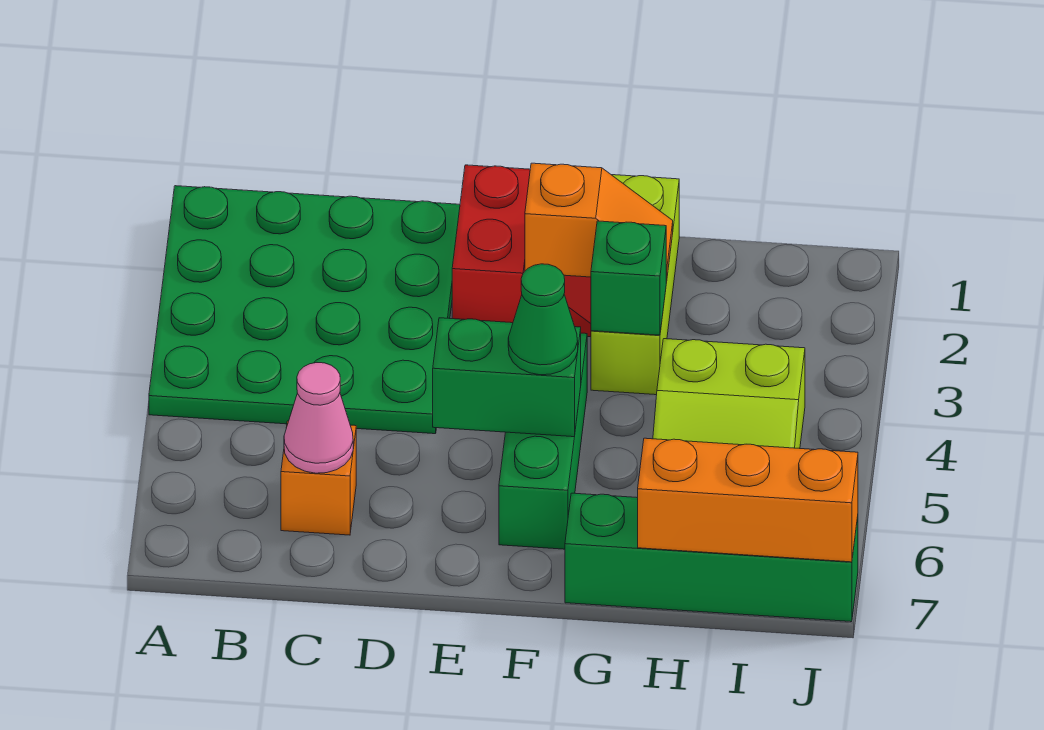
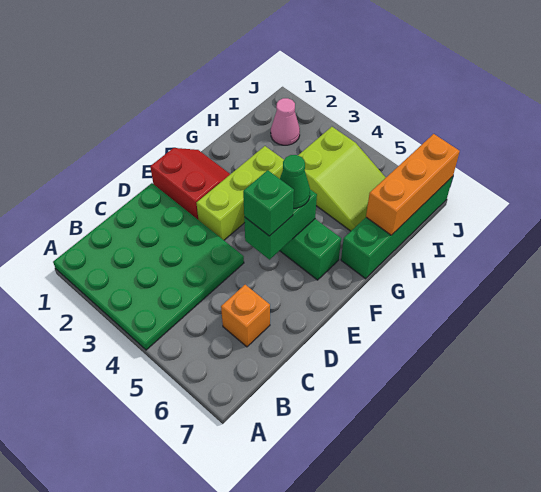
pink cone C6 level 2 -> pink cone I2 level 1
orange slope F2:G2 level 2 top F -> none
lime brick G1:G3 level 1 -> lime brick E3:G3 level 1
green brick G3 level 2 -> green brick E5 level 3

